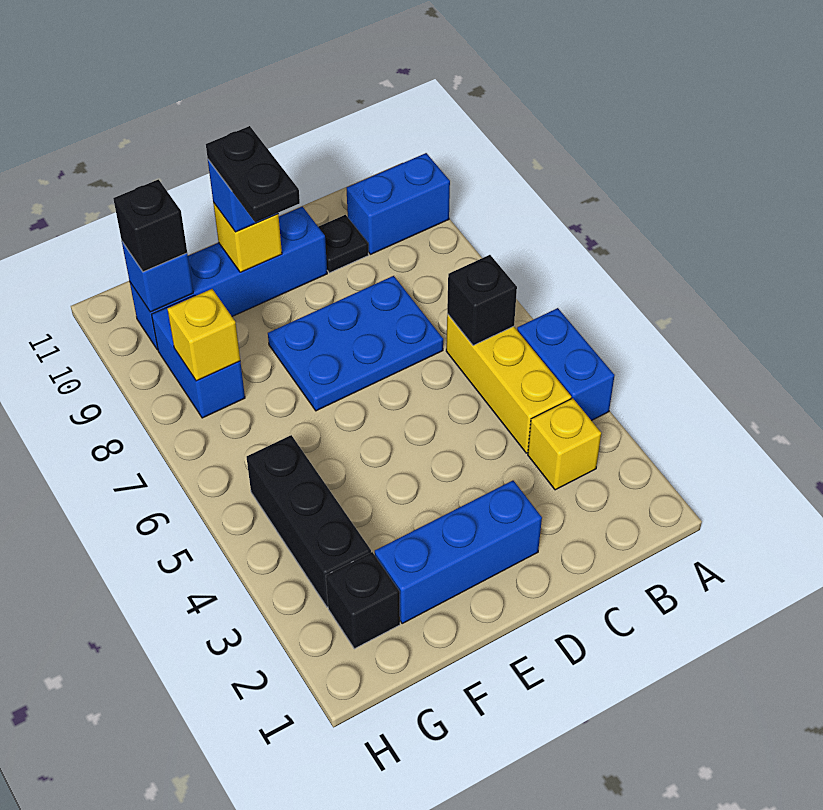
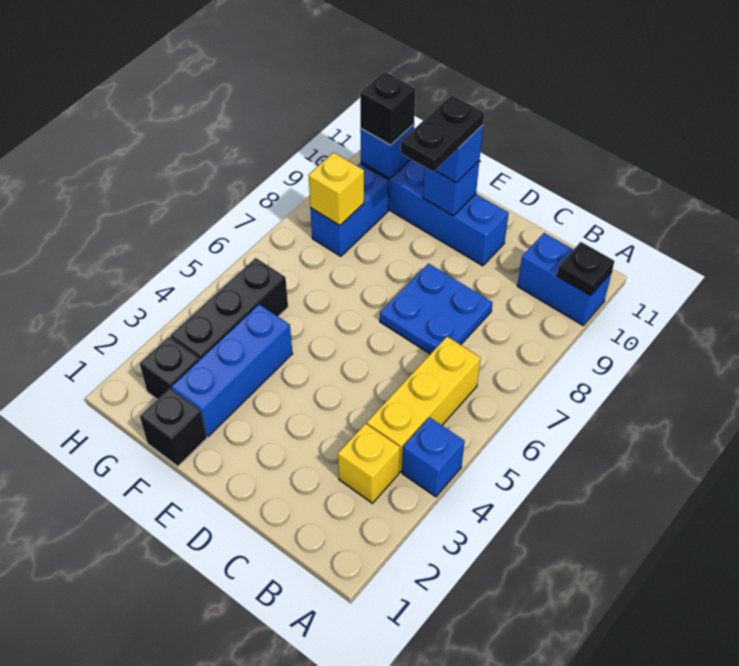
blue brick A4:A5 level 1 -> blue brick A4 level 1
black brick B6 level 2 -> black brick F1 level 1
blue plate C7:E8 level 1 -> blue plate C7:D8 level 1
black plate C10 level 1 -> black plate A10 level 2
blue brick D2:F2 level 1 -> blue brick F2:F4 level 1
yellow brick E10 level 2 -> blue brick E10 level 2

